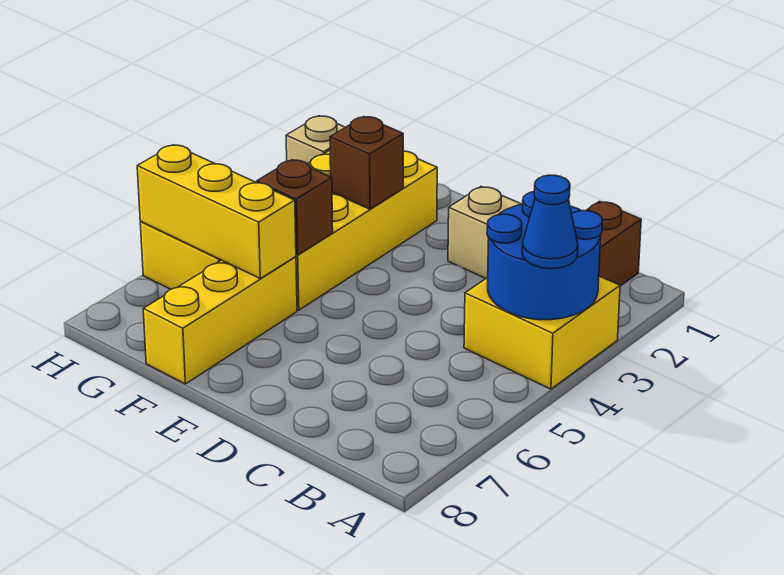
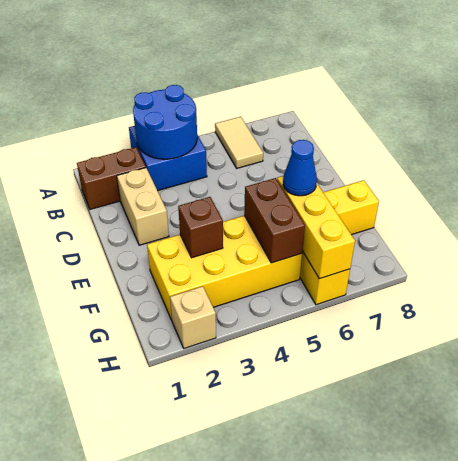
yellow brick A3:B4 level 1 -> blue brick A3:B4 level 1
blue cone A4 level 3 -> blue cone F6 level 3
none -> tan tile A6:B6 level 1
brown brick F5 level 2 -> brown brick F5:G5 level 2

